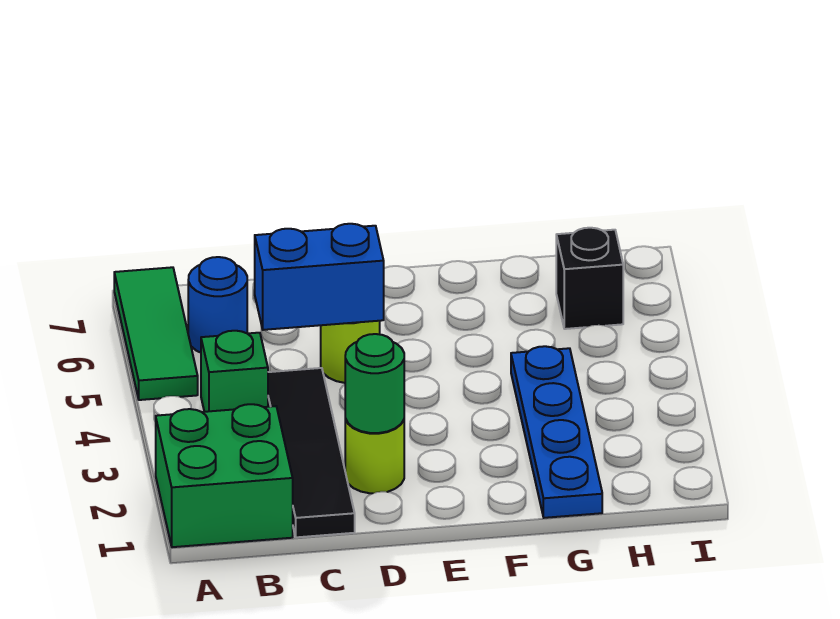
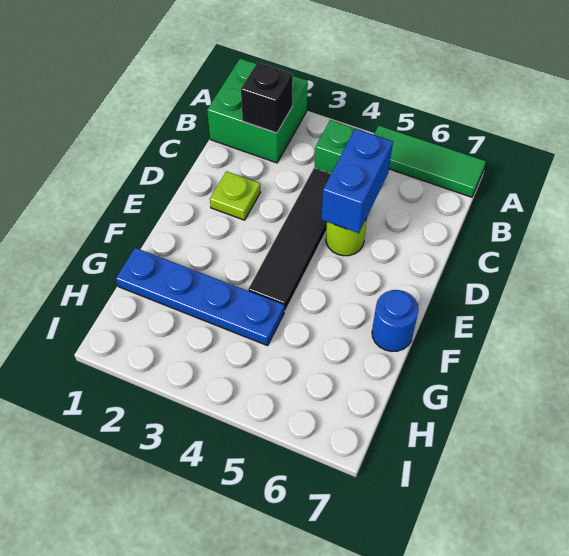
blue round brick B6 level 1 -> blue round brick F7 level 1
black tile C1:C4 level 1 -> black tile C4:F4 level 1
lime round brick D2 level 1 -> lime plate D2 level 1
green round brick D2 level 2 -> none
black brick H6 level 1 -> black brick B2 level 2

